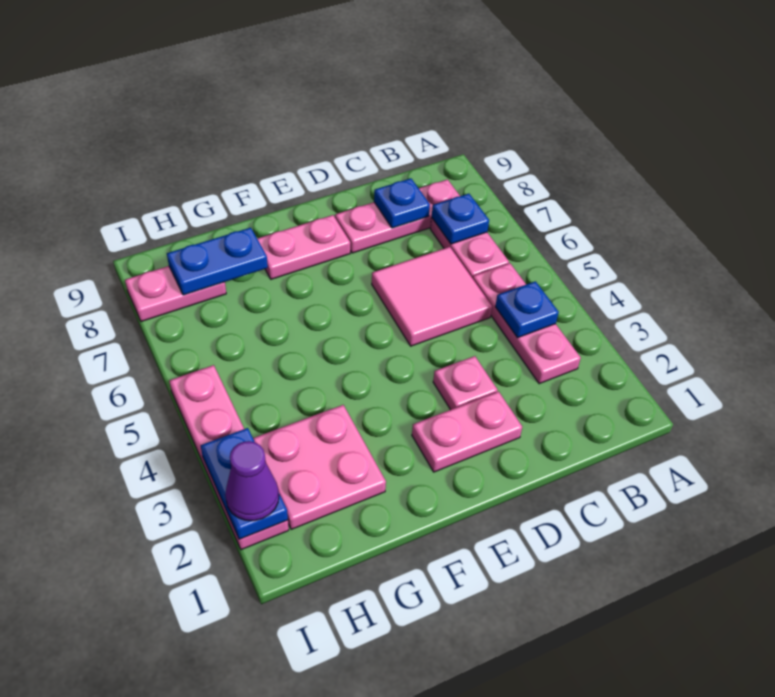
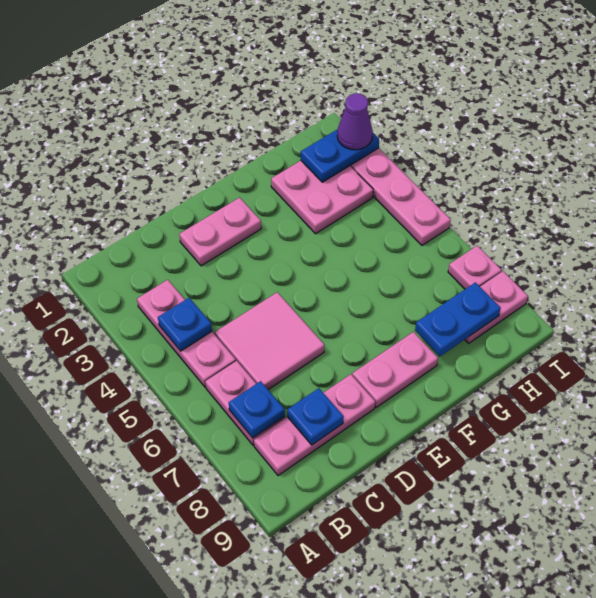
pink plate D3 level 1 -> pink plate I7 level 1
blue plate I2:I3 level 2 -> blue plate H2:I2 level 2

